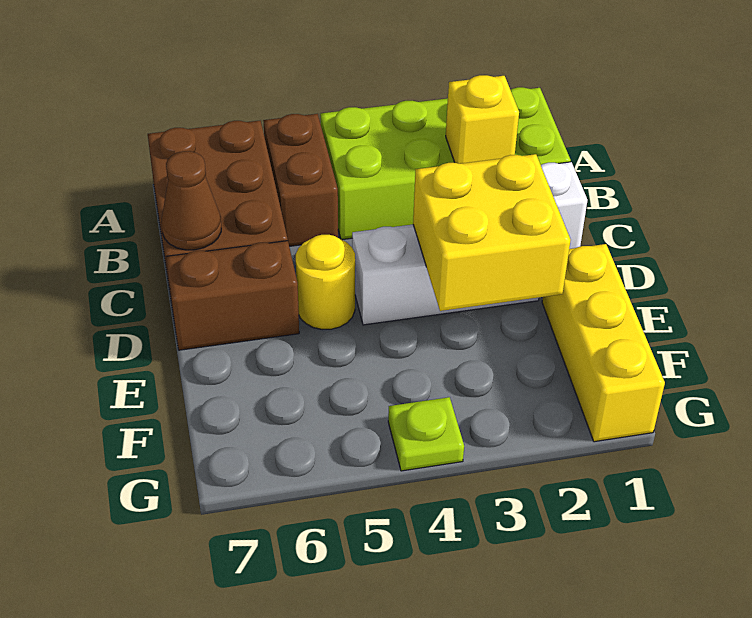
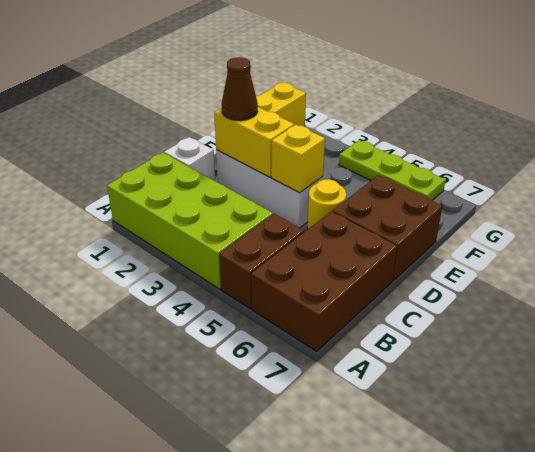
yellow brick B2 level 2 -> yellow brick D4 level 2
brown cone C7 level 2 -> brown cone D2 level 3
yellow brick D2:E3 level 2 -> yellow brick D2:D3 level 2
brown brick D6:D7 level 1 -> brown brick D6:E7 level 1
lime plate G4 level 1 -> lime plate G4:G6 level 1

